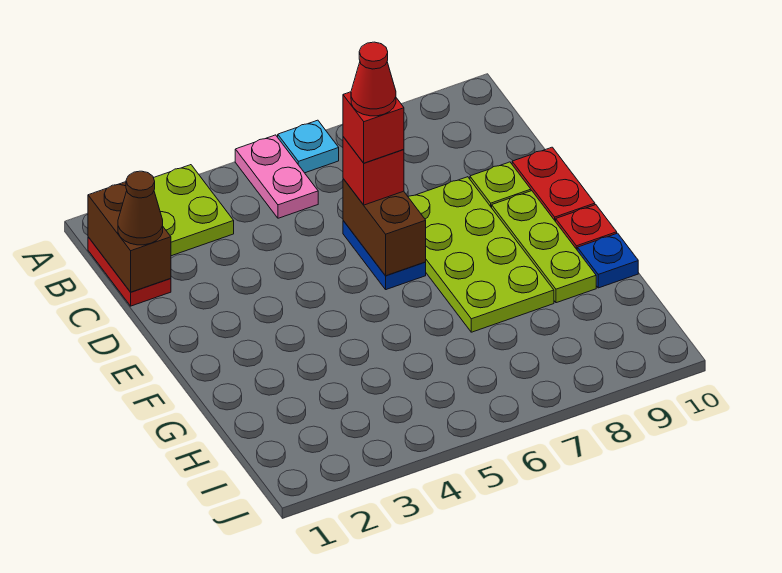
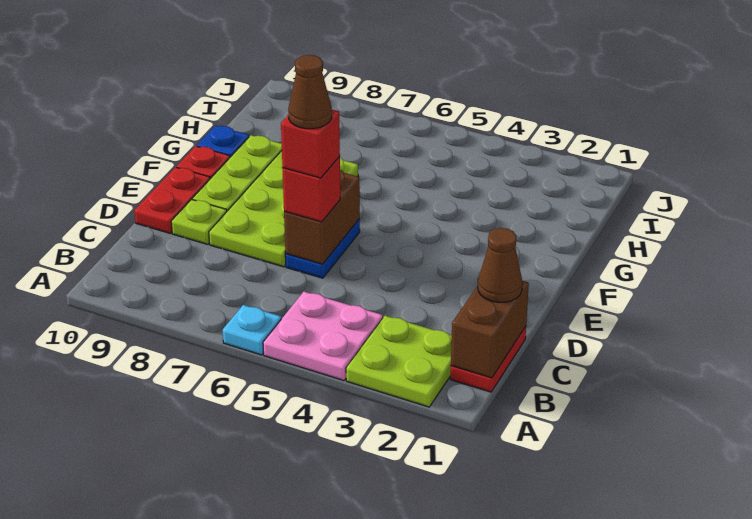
pink plate A5:B5 level 1 -> pink plate A4:B5 level 1
red cone D6 level 5 -> brown cone D6 level 5

